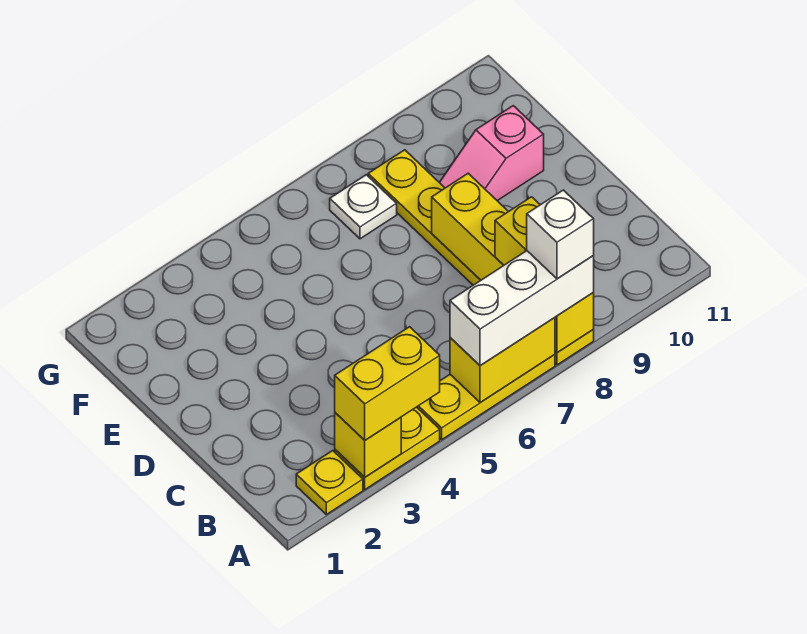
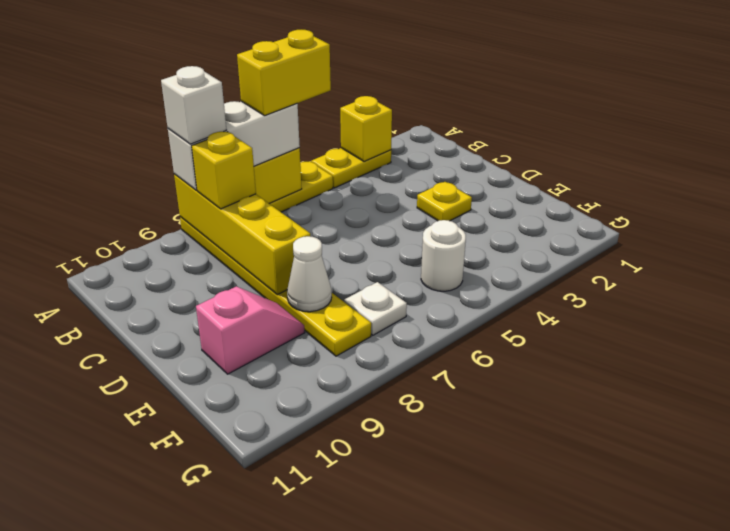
yellow plate A2 level 1 -> yellow plate D3 level 1
yellow brick A3:A4 level 3 -> yellow brick A5:A6 level 4
none -> white cone E8 level 2
none -> white round brick F5 level 1

